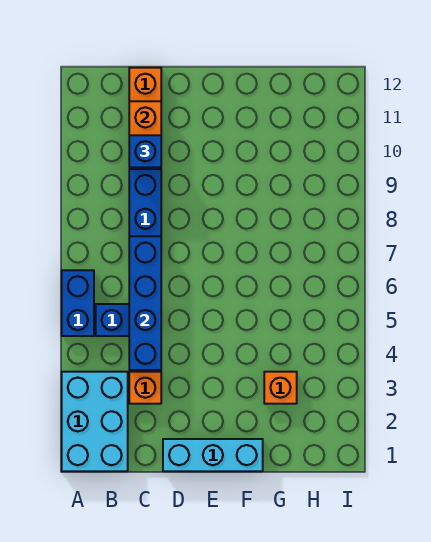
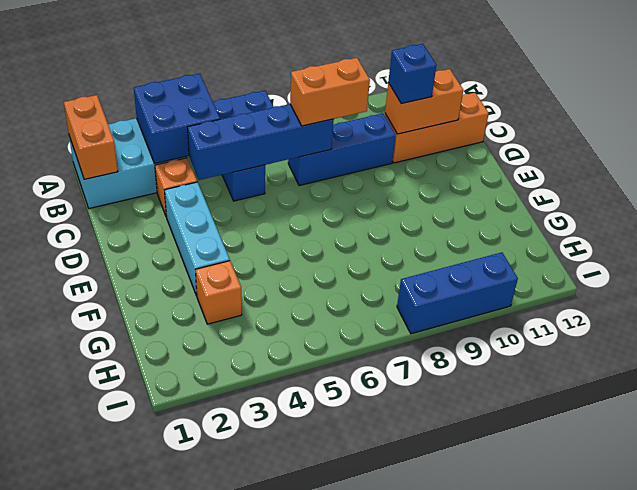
none -> orange brick A1:B1 level 2
none -> blue brick A3:B4 level 2
none -> orange brick C7:C8 level 3
cyan brick D1:F1 level 1 -> cyan brick D3:F3 level 1
none -> blue brick I8:I10 level 1

